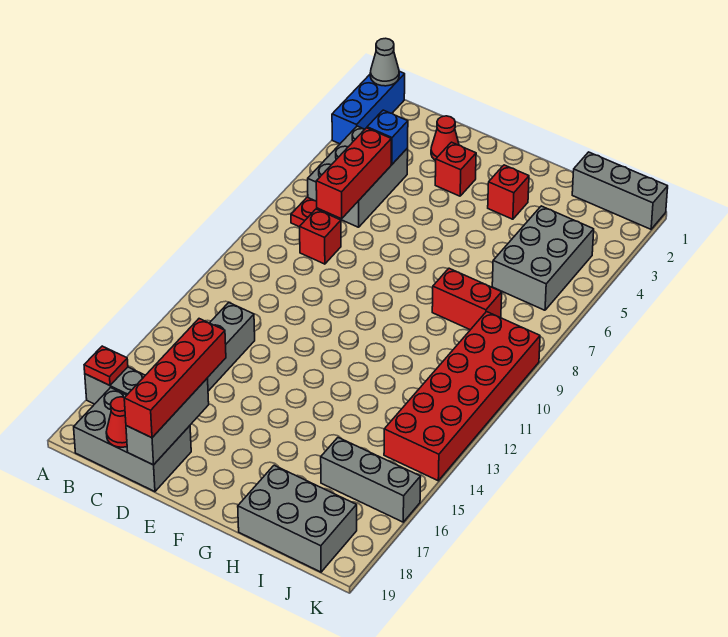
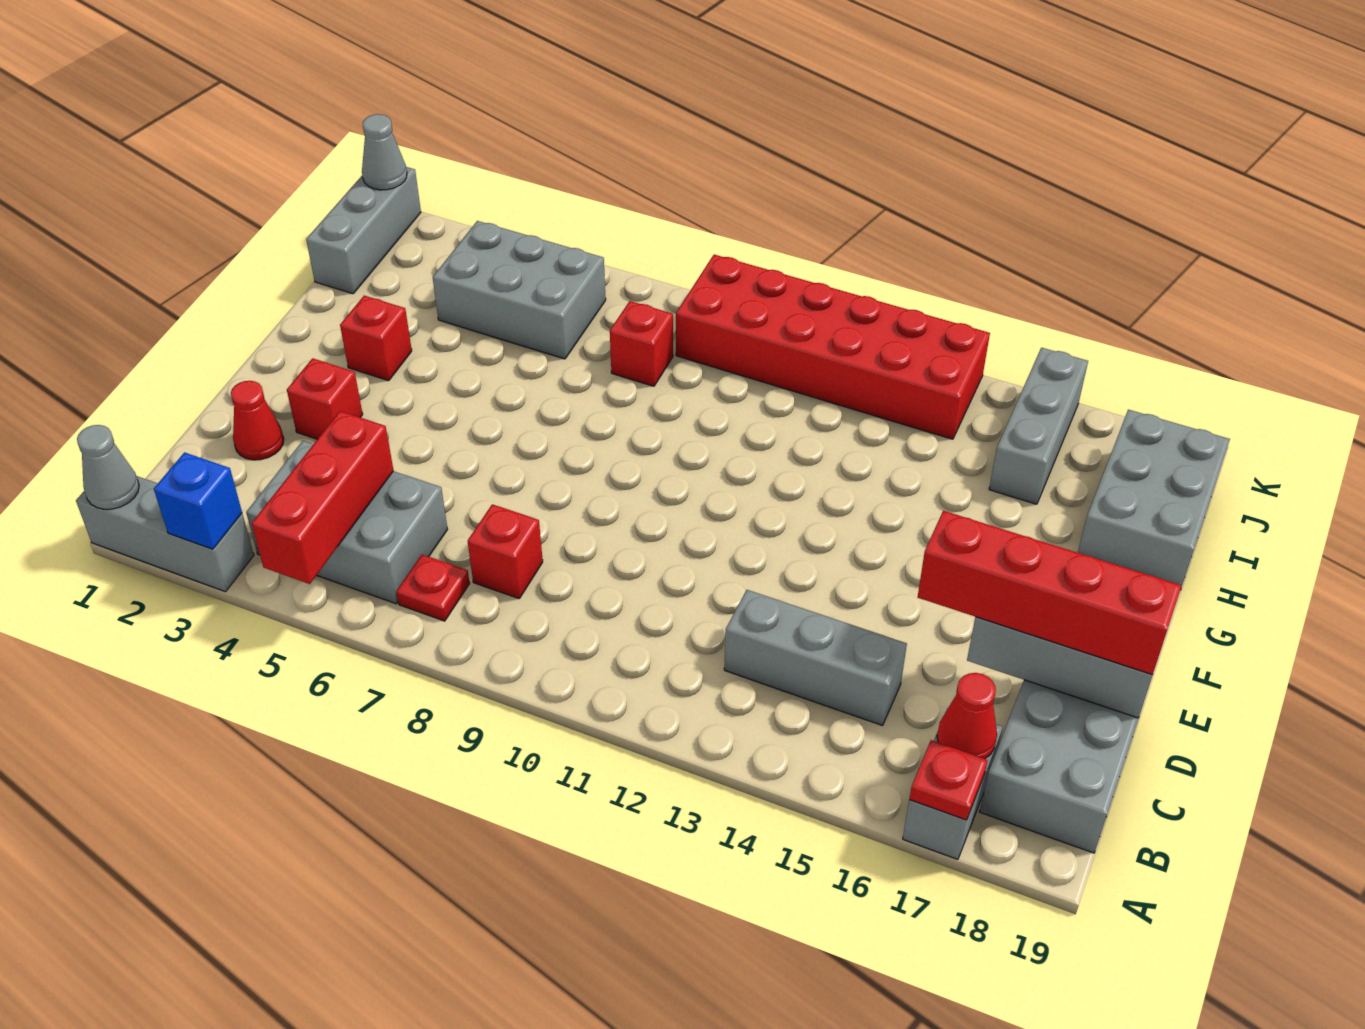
blue brick A1:A3 level 1 -> grey brick A1:A3 level 1
blue brick C4 level 2 -> blue brick A3 level 2
red brick C5:C7 level 2 -> red brick A5:C5 level 2
red cone C19 level 2 -> red cone B17 level 2
red brick H8:I8 level 1 -> red brick I8 level 1
none -> grey cone K1 level 2

